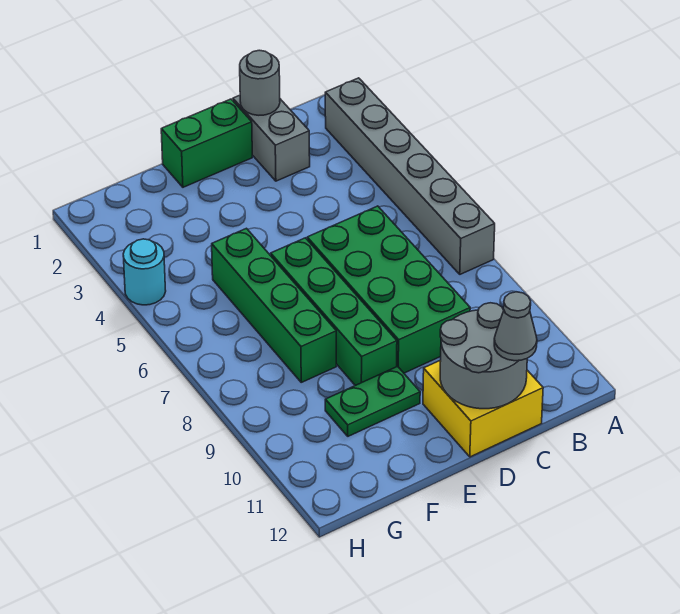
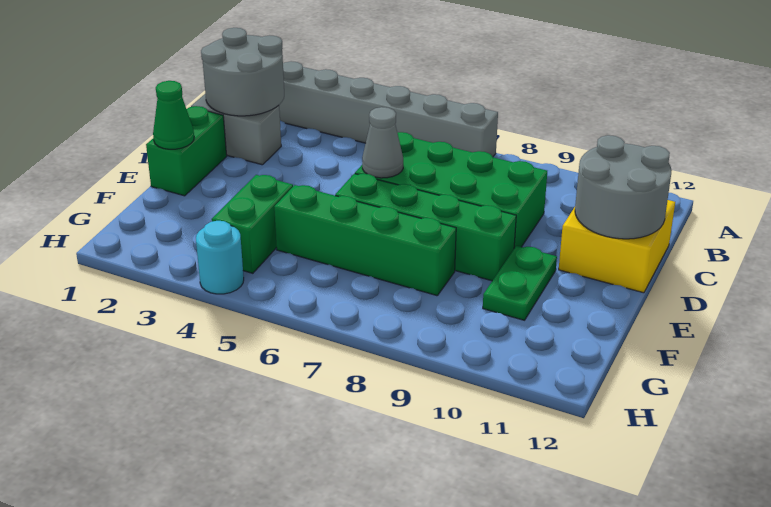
grey round brick C1 level 2 -> grey round brick B1:C2 level 2
grey cone C12 level 3 -> grey cone D6 level 2
none -> green cone E1 level 2
none -> green brick F4:G4 level 1

